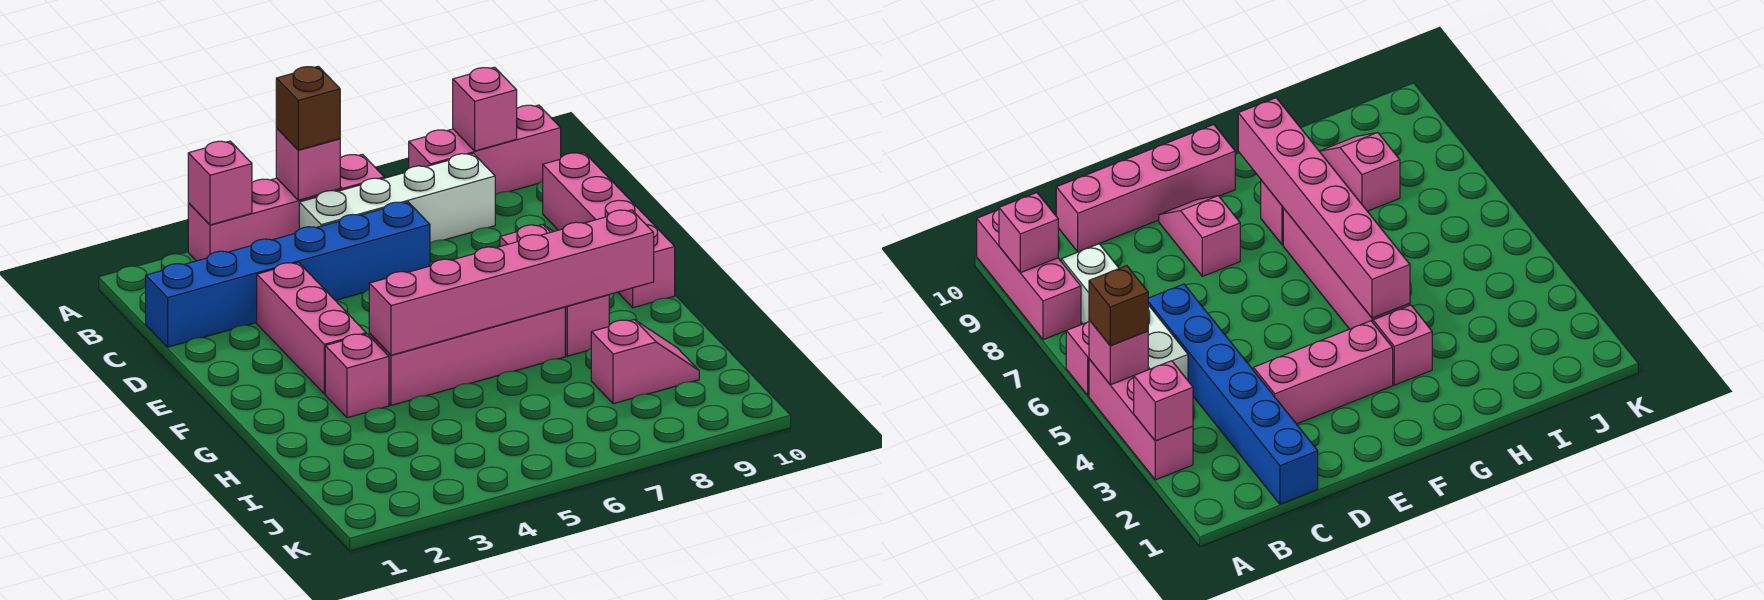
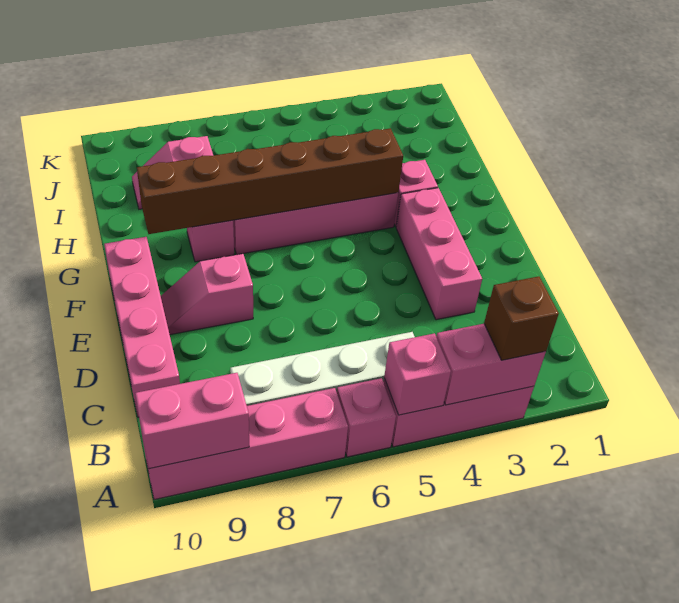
pink brick A3 level 2 -> pink brick A3:A4 level 2
brown brick A5 level 3 -> brown brick A3 level 3
pink brick A8:A10 level 1 -> pink brick A7:A10 level 1
pink brick A9 level 2 -> pink brick A9:A10 level 2
blue brick C1:C6 level 1 -> none
pink brick G4:G9 level 2 -> brown brick G4:G9 level 2

